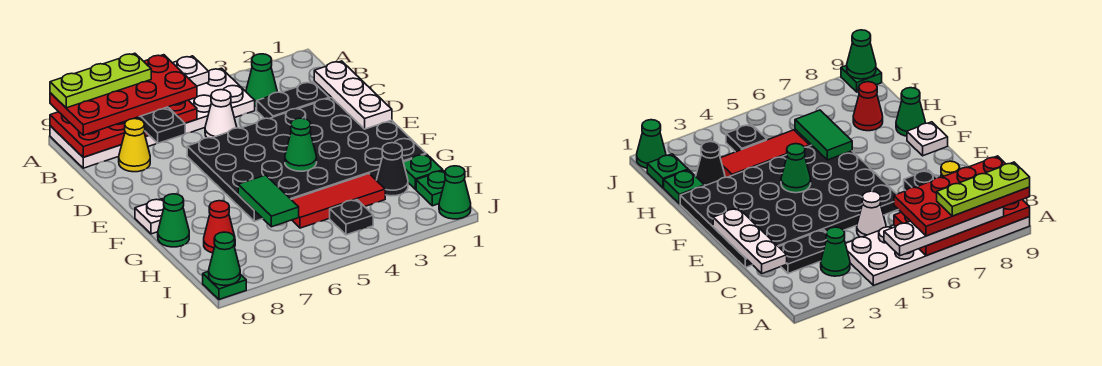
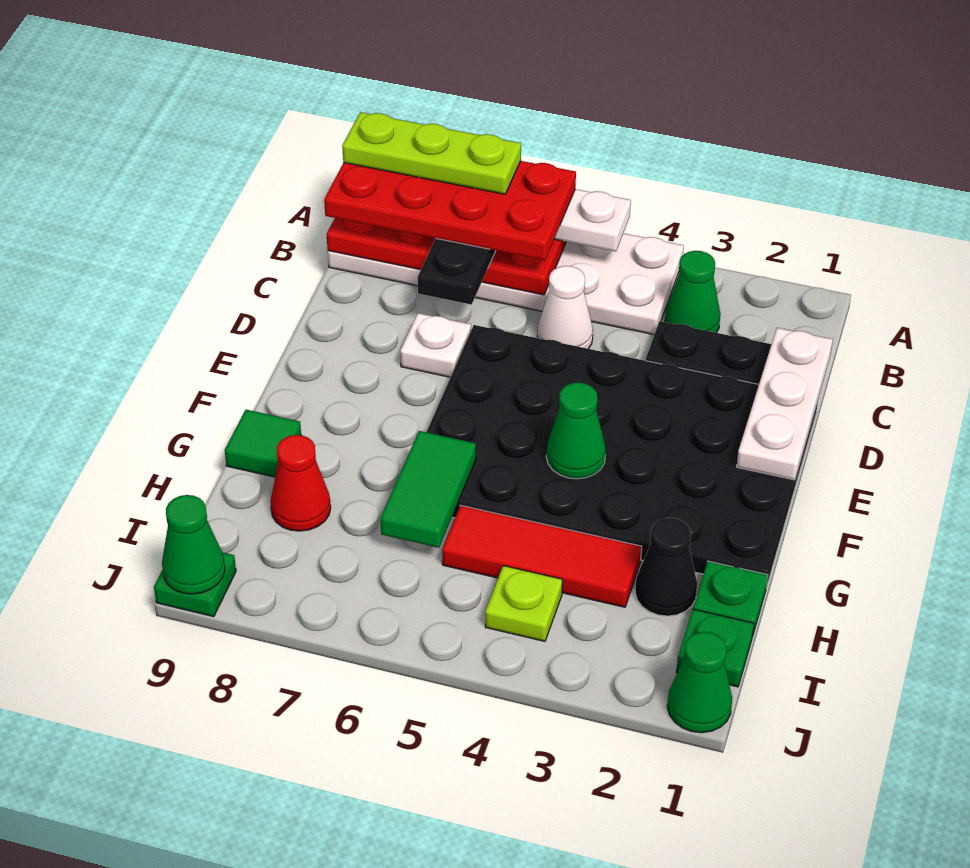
yellow cone C8 level 1 -> none
white plate F9 level 1 -> white plate D7 level 1
green cone G9 level 1 -> green tile G9 level 1
black plate I4 level 1 -> lime plate I4 level 1

